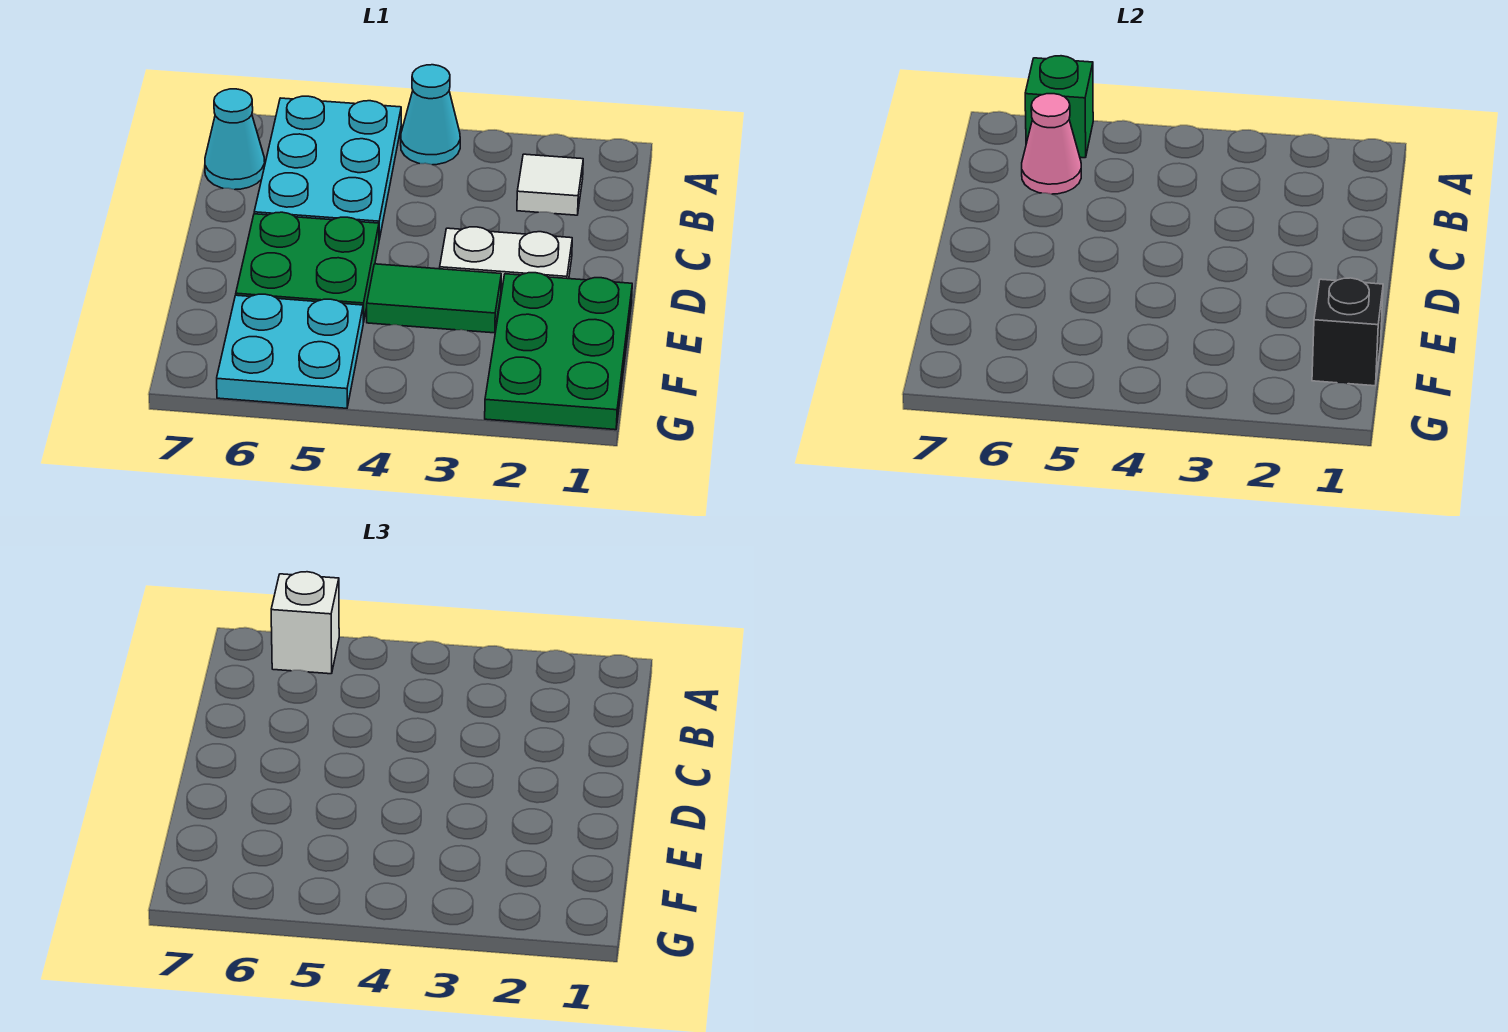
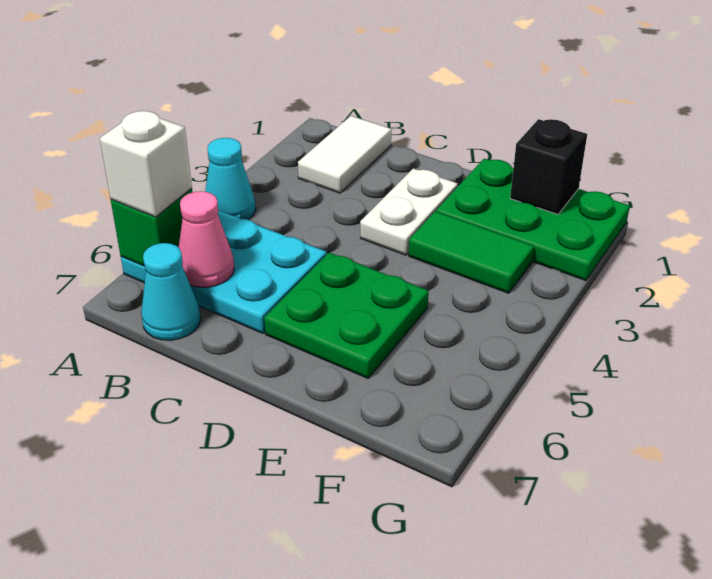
white tile B2 level 1 -> white tile B1:B2 level 1
green tile E3:E4 level 1 -> green tile E3:F3 level 1
cyan plate F5:G6 level 1 -> none

